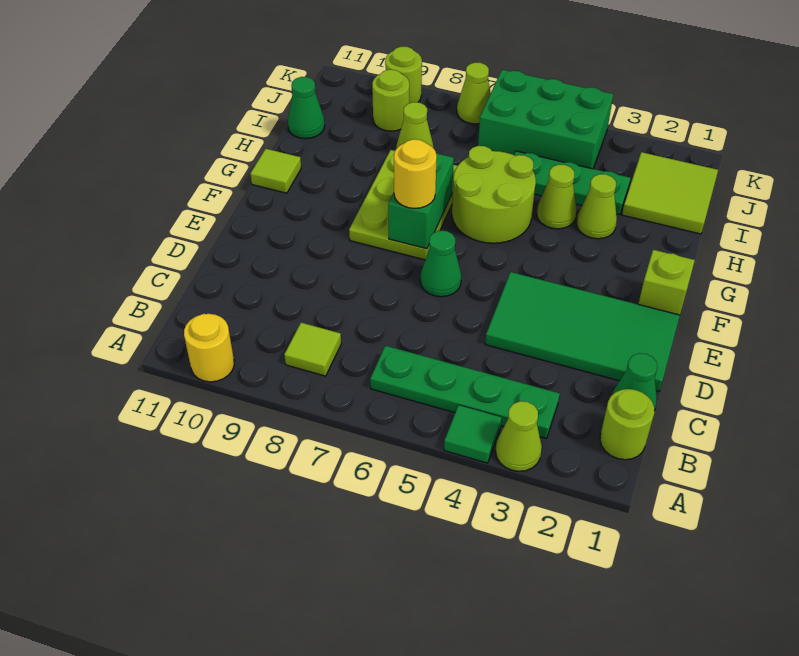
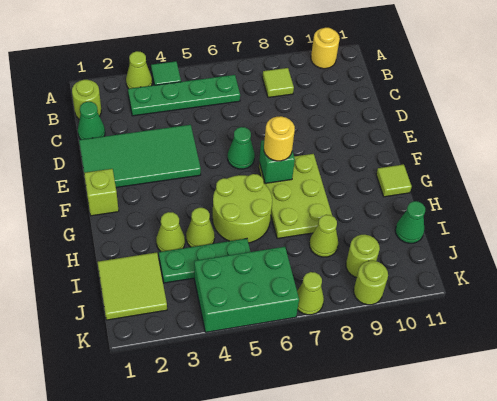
green brick F7:G7 level 2 -> green brick F7 level 2

